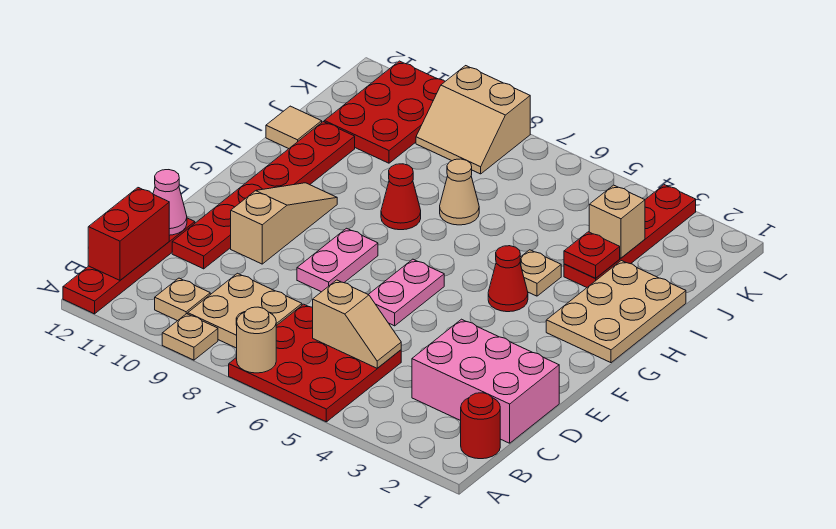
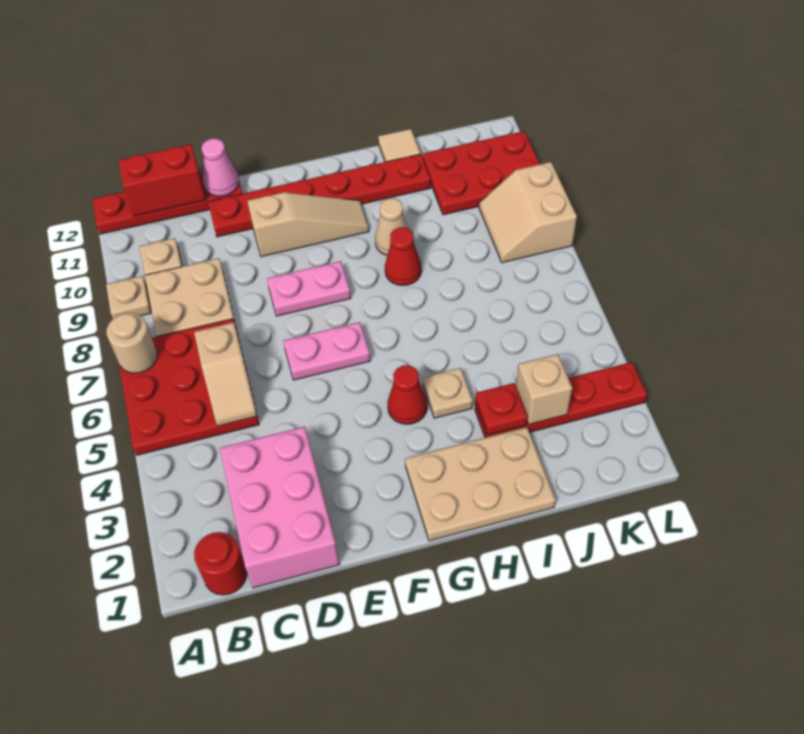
tan cone I7 level 1 -> tan cone H9 level 1

